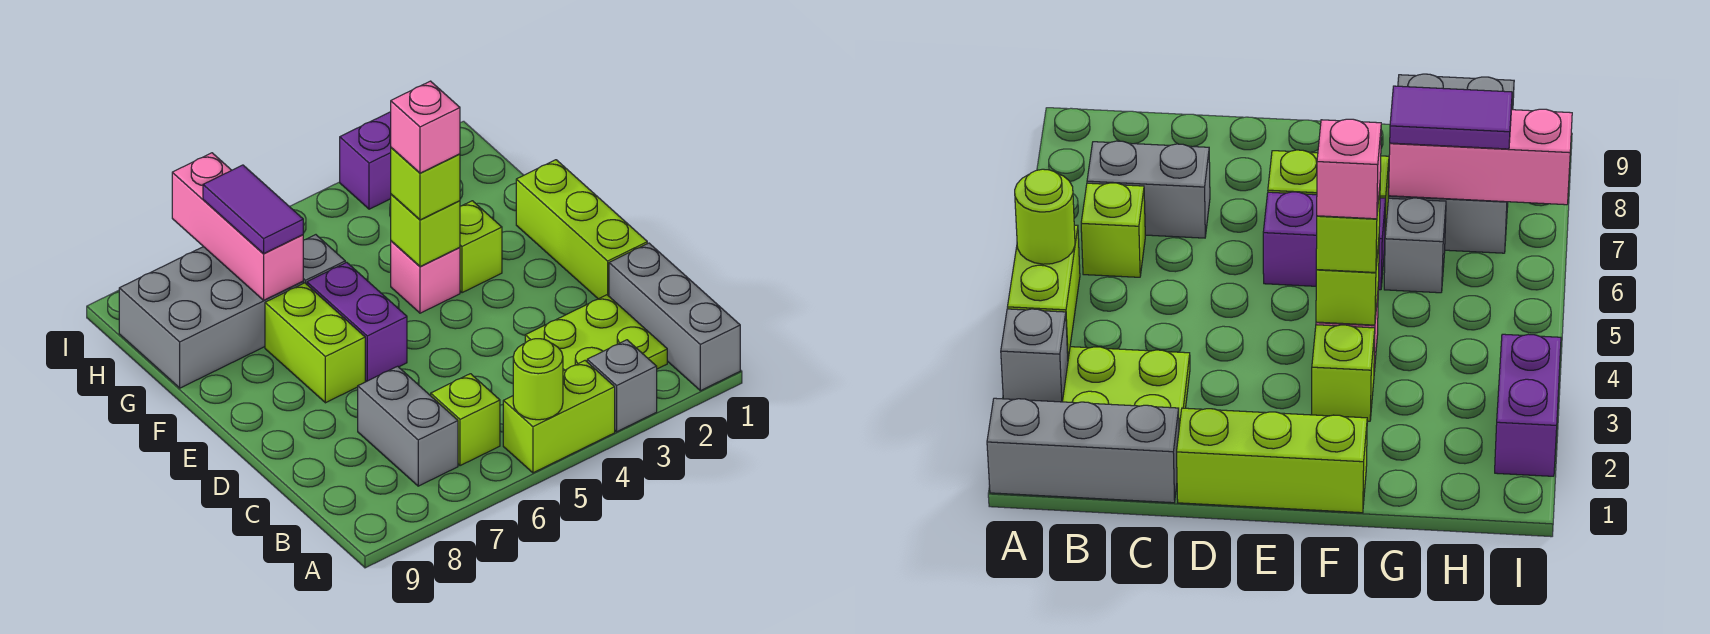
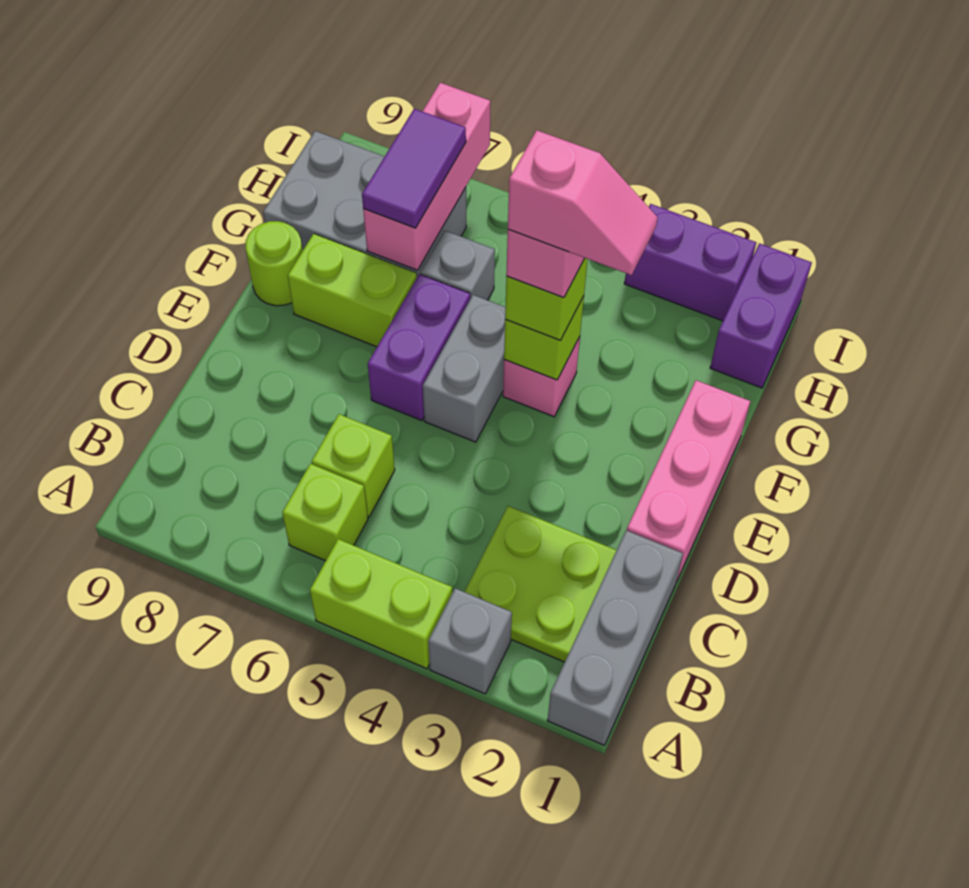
lime round brick A5 level 2 -> lime round brick F9 level 1
grey brick B7:C7 level 1 -> grey brick E5:F5 level 1
lime brick D1:F1 level 1 -> pink brick D1:F1 level 1
lime brick E7:F7 level 1 -> lime brick F7:F8 level 1
lime brick F3 level 1 -> lime brick C6 level 1
none -> pink slope F3:F4 level 5 top 4
none -> purple brick H1:I1 level 1

